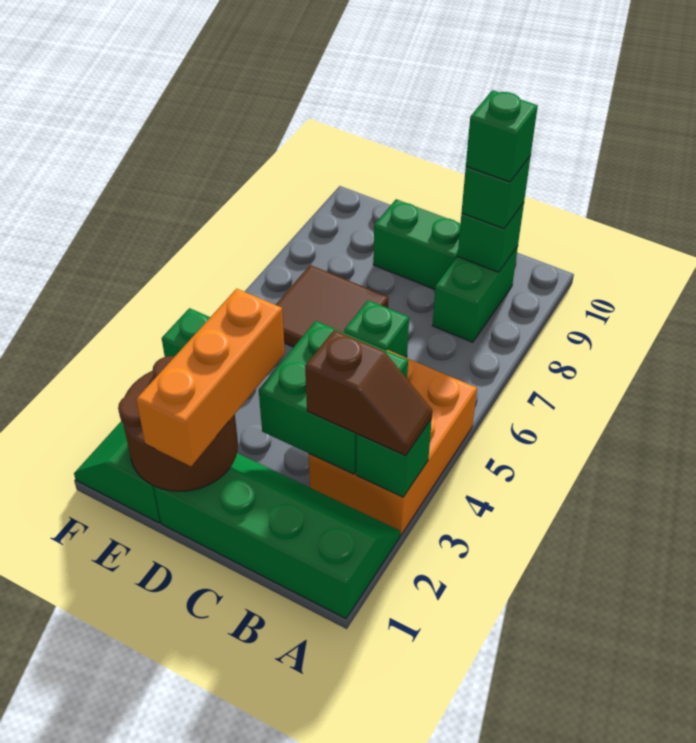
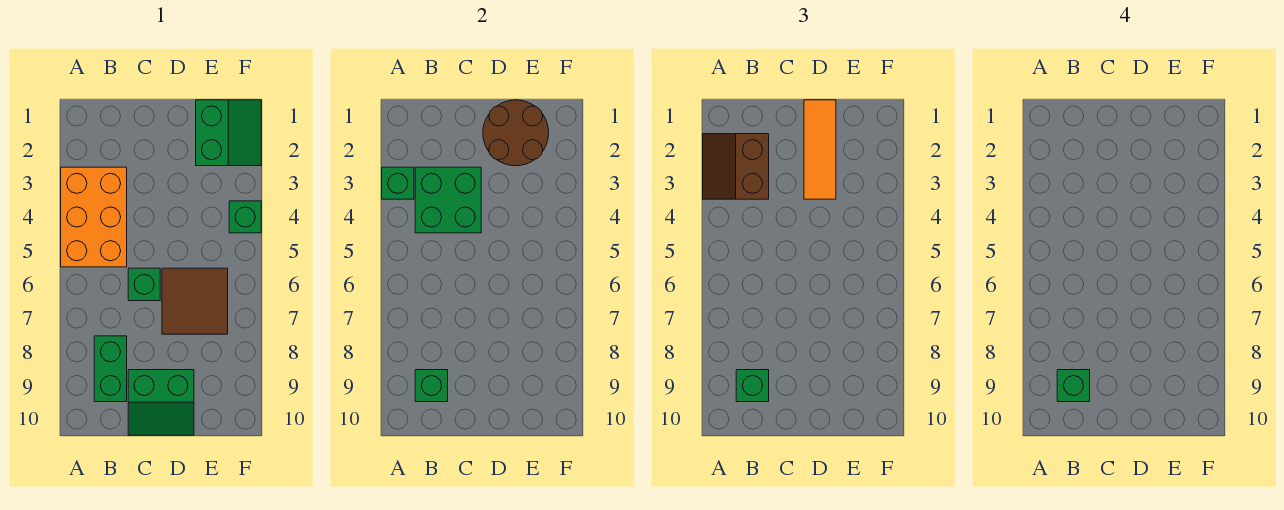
green slope A1:D2 level 1 top 1 -> none
brown slope A3:B3 level 3 top B -> brown slope A2:B3 level 3 top B
orange brick D1:D3 level 3 -> orange tile D1:D3 level 3

